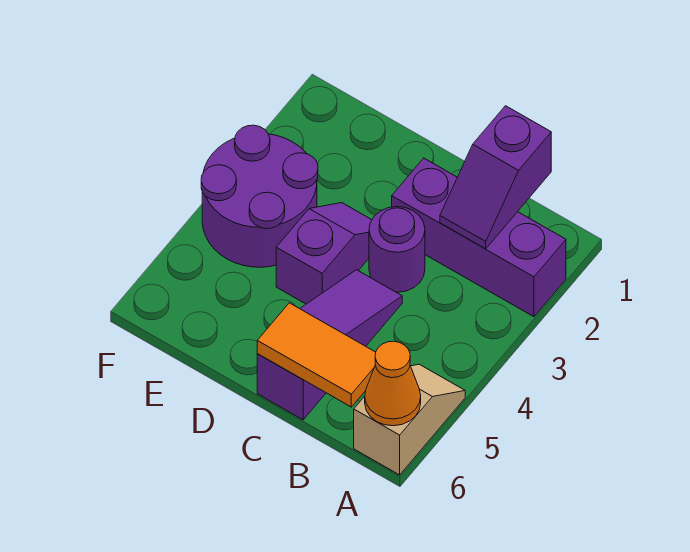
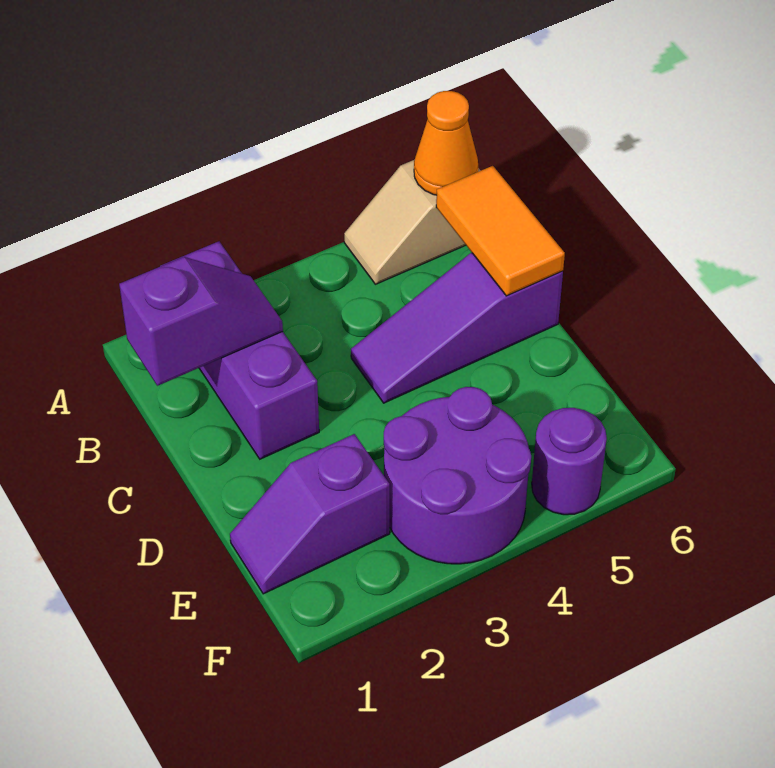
purple round brick C3 level 1 -> purple round brick F5 level 1
purple slope D3:D4 level 1 top 4 -> purple slope E1:E2 level 1 top 2

